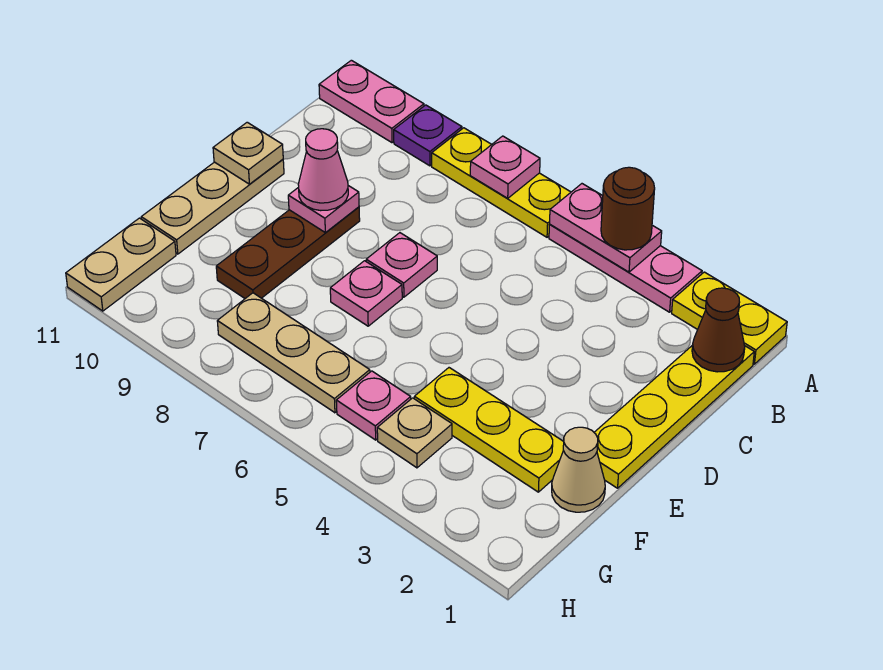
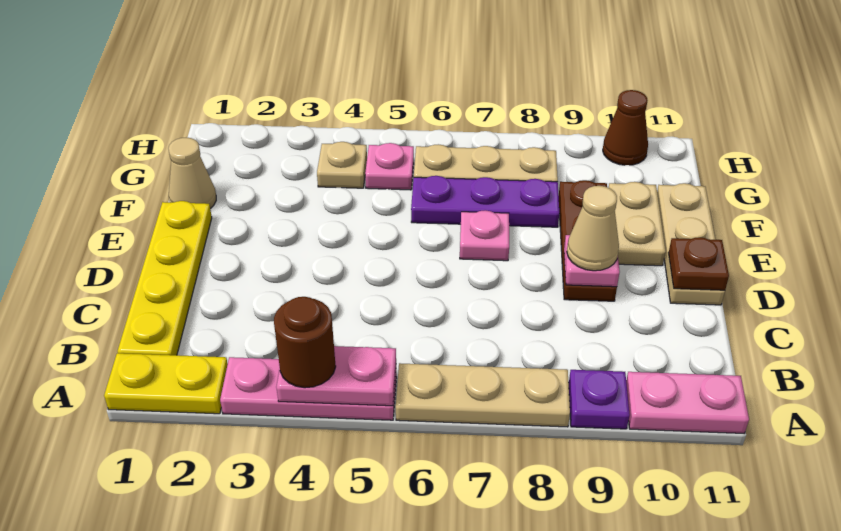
yellow plate A6:A8 level 1 -> tan plate A6:A8 level 1
pink plate A7 level 2 -> none
brown cone B1 level 2 -> brown cone H10 level 1
pink plate D7 level 1 -> none
pink cone D9 level 3 -> tan cone D9 level 3
tan plate D11 level 2 -> brown plate D11 level 2
yellow plate F2:F4 level 1 -> none
none -> purple plate F6:F8 level 1
tan plate G11:H11 level 1 -> tan plate E10:F10 level 1

